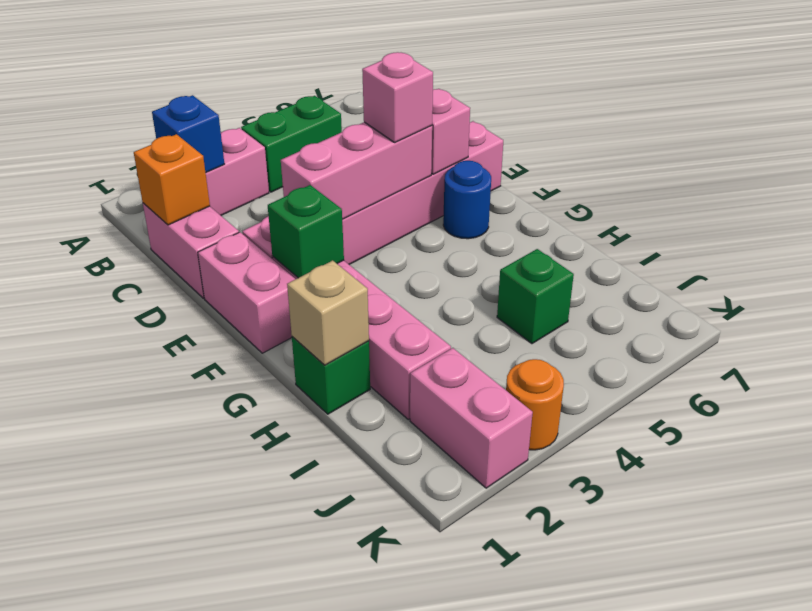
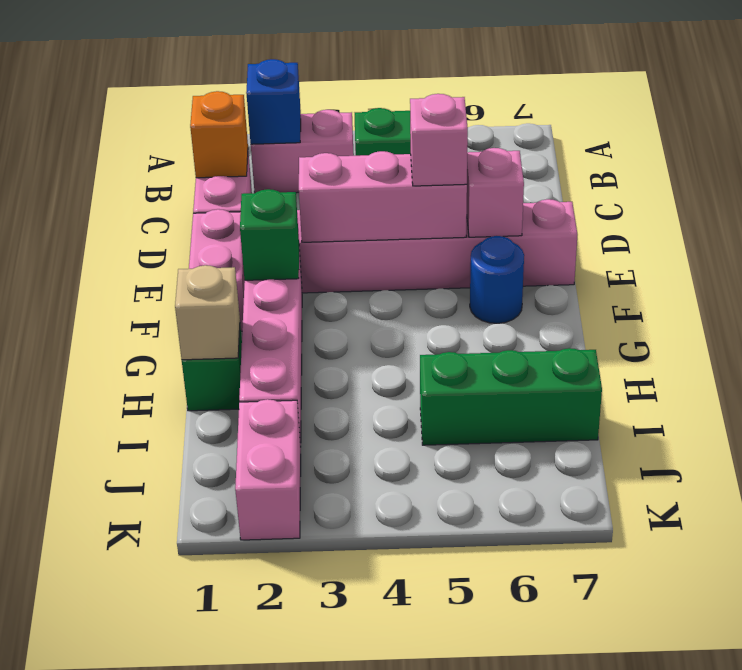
green brick I5 level 1 -> green brick I5:I7 level 1
orange round brick K3 level 1 -> none

